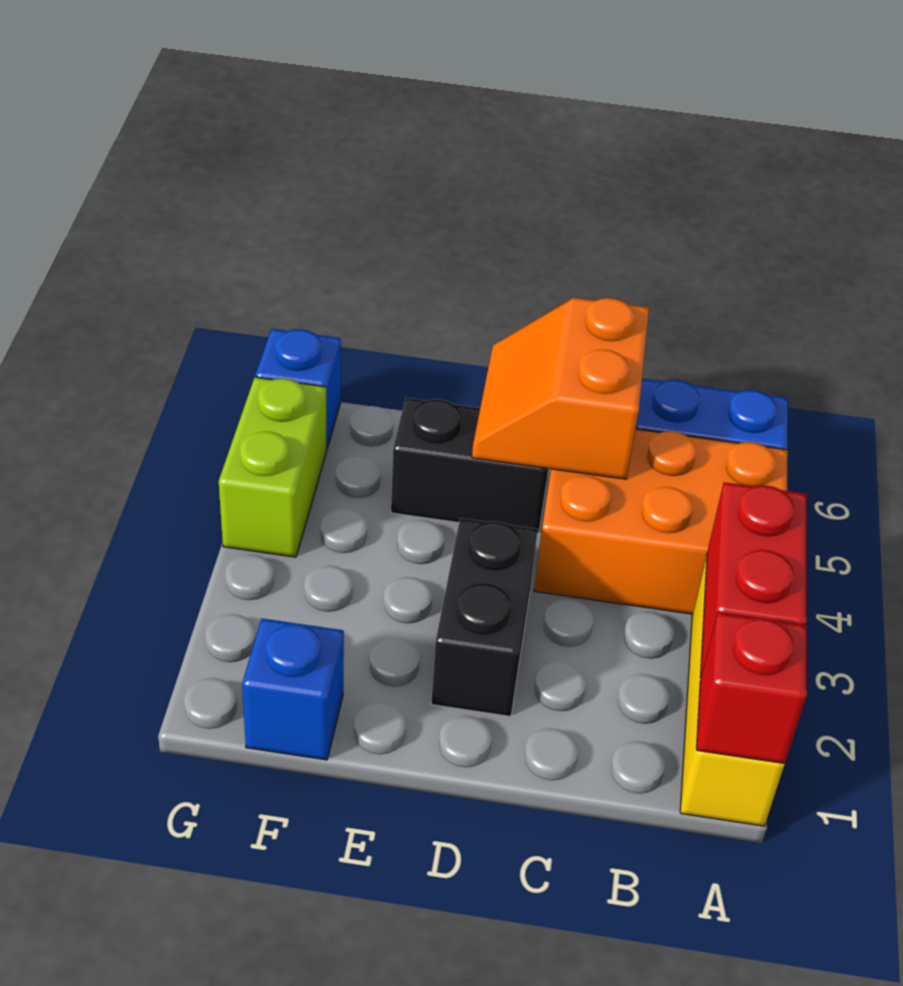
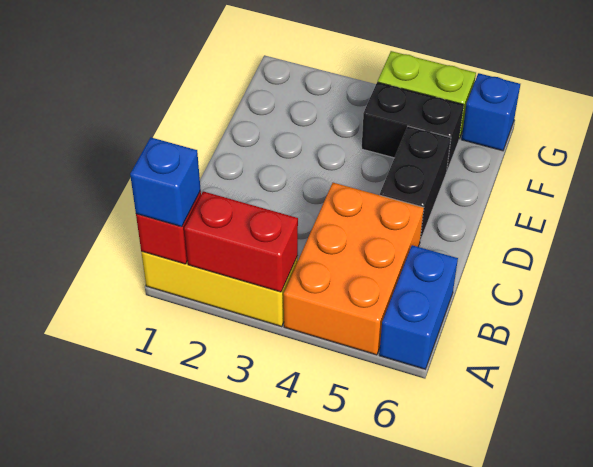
orange slope C5:D6 level 2 top C -> none
black brick D2:D3 level 1 -> black brick F4:F5 level 1
blue brick F1 level 1 -> blue brick A1 level 3

